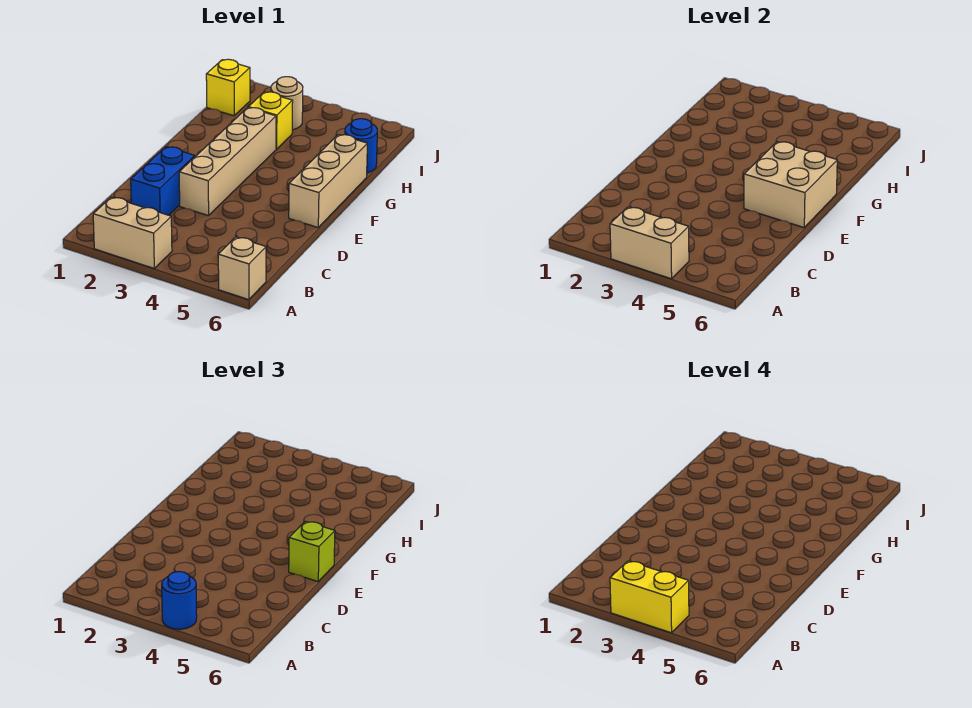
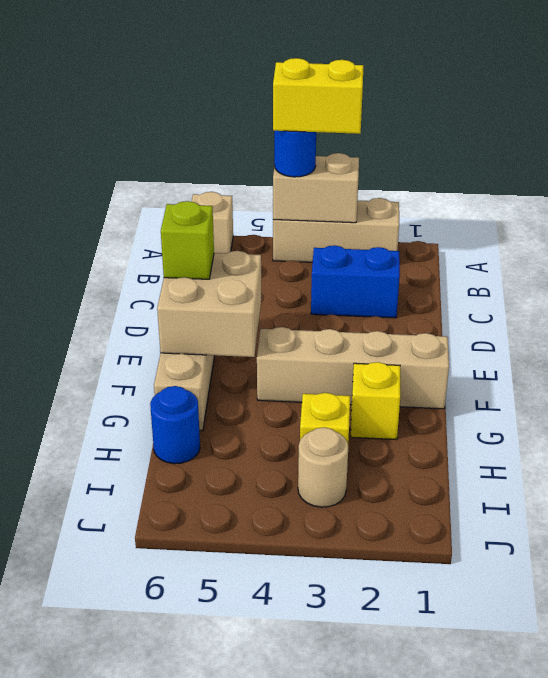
tan brick A2:A3 level 1 -> tan brick A2:A4 level 1
blue brick C2:D2 level 1 -> blue brick C2:C3 level 1
tan brick D3:G3 level 1 -> tan brick F1:F4 level 1
yellow brick I1 level 1 -> yellow brick G2 level 1

